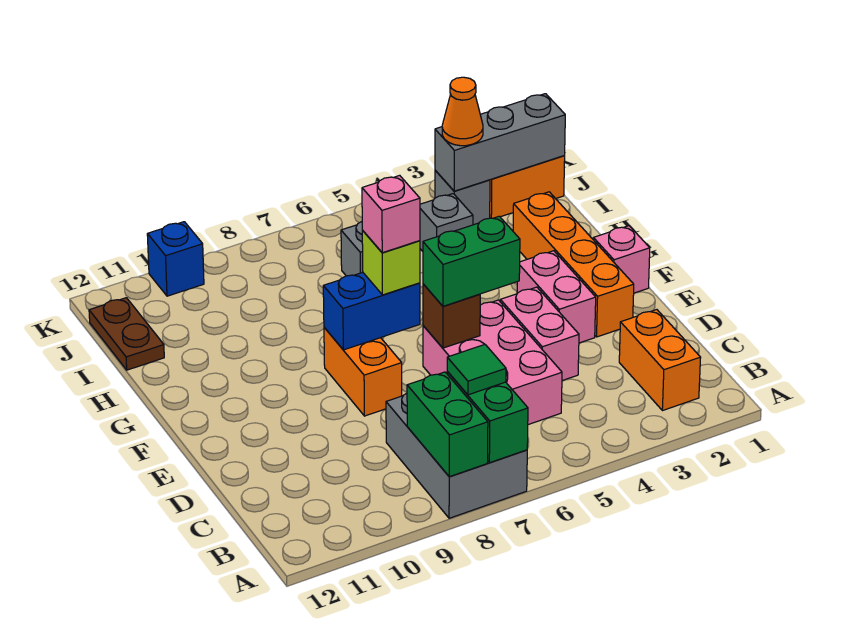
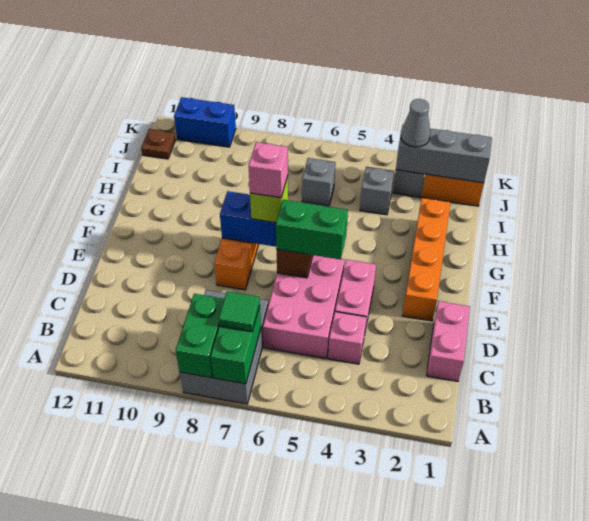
orange brick B2:C2 level 1 -> none
pink brick E3:F3 level 1 -> pink brick C1:D1 level 1
pink brick F1 level 1 -> pink brick C4 level 1
brown plate I12:J12 level 1 -> brown plate J12 level 1
orange cone J3 level 3 -> grey cone J3 level 3
blue brick K10 level 1 -> blue brick K10:K11 level 1

